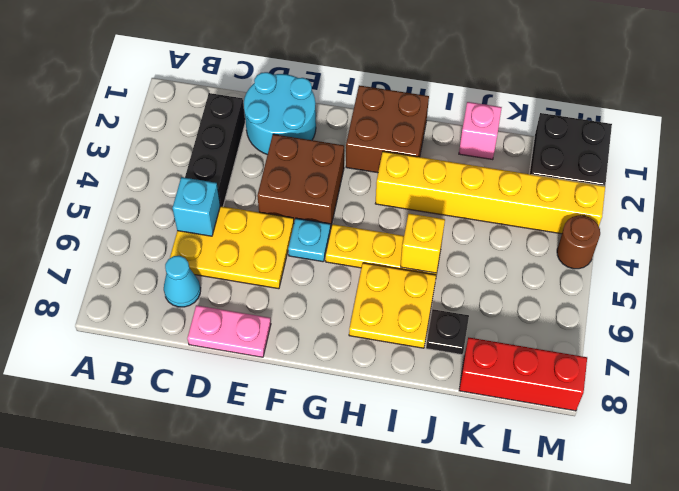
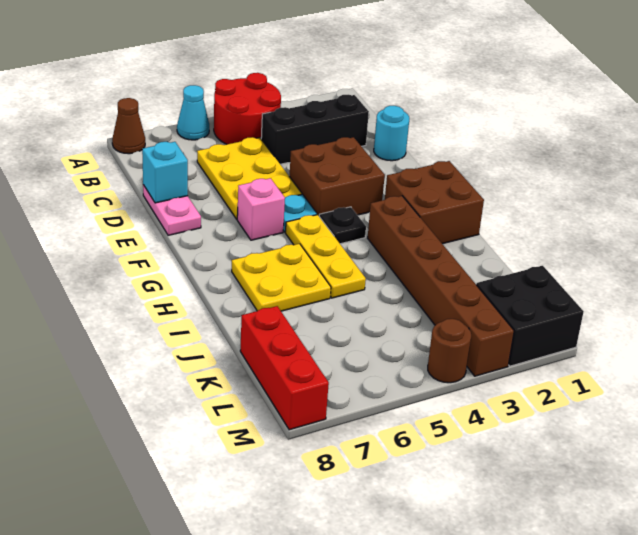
none -> red round brick A4:B5 level 1
none -> brown cone A8 level 1
cyan brick C5 level 2 -> cyan brick D8 level 2
cyan cone C7 level 1 -> cyan cone A6 level 1
cyan round brick D1:E2 level 1 -> cyan round brick D1 level 1
yellow brick H3:M3 level 1 -> brown brick H3:M3 level 1
yellow brick I5 level 2 -> none
pink brick J1 level 1 -> pink brick F6 level 1
black plate J7 level 1 -> black plate G4 level 1

